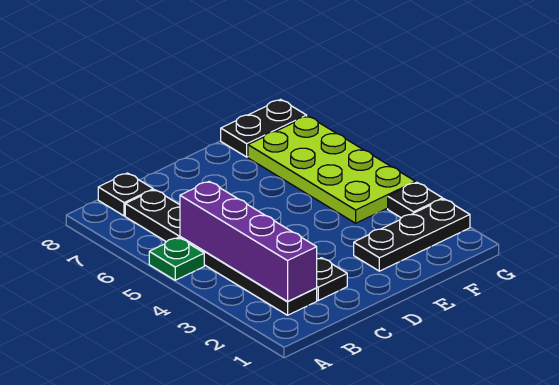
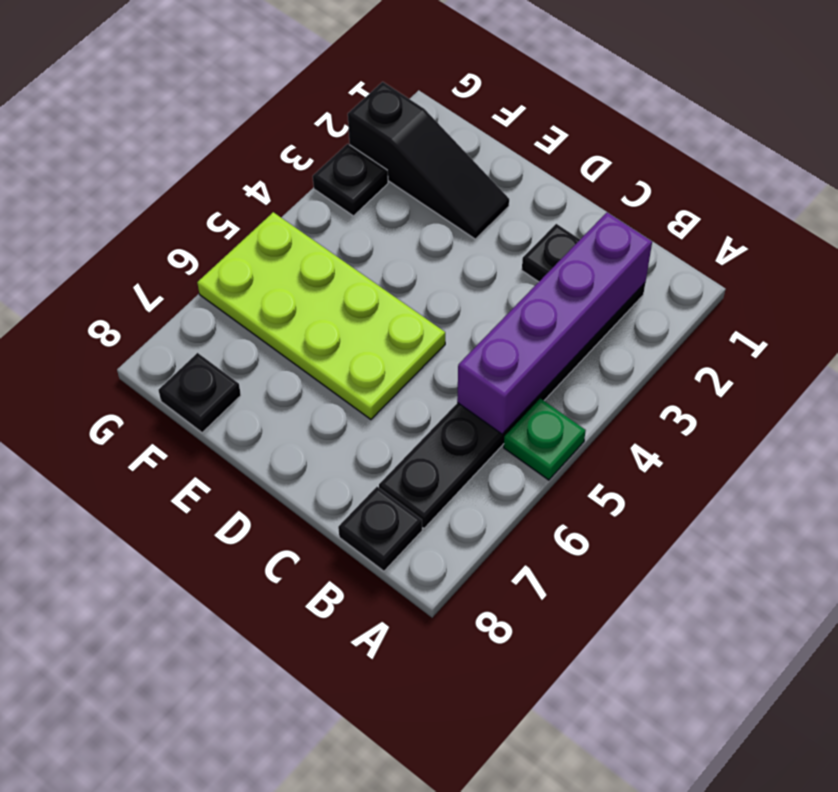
black plate E2:G2 level 1 -> black slope E2:G2 level 1 top G
lime plate F4:G7 level 1 -> lime plate D5:G6 level 1
black plate F8:G8 level 1 -> black plate F8 level 1

